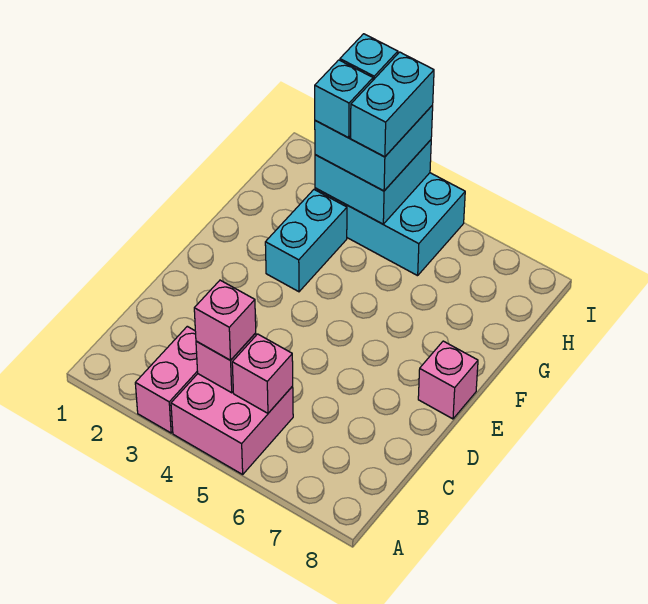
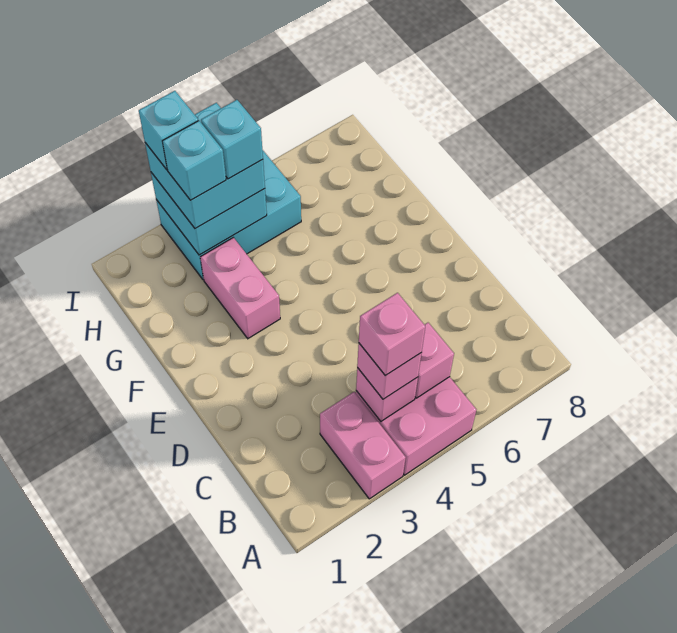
pink brick E8 level 1 -> pink brick B4 level 4
cyan brick F3:G3 level 1 -> pink brick F3:G3 level 1
cyan brick H4:I4 level 4 -> cyan brick H4 level 4

